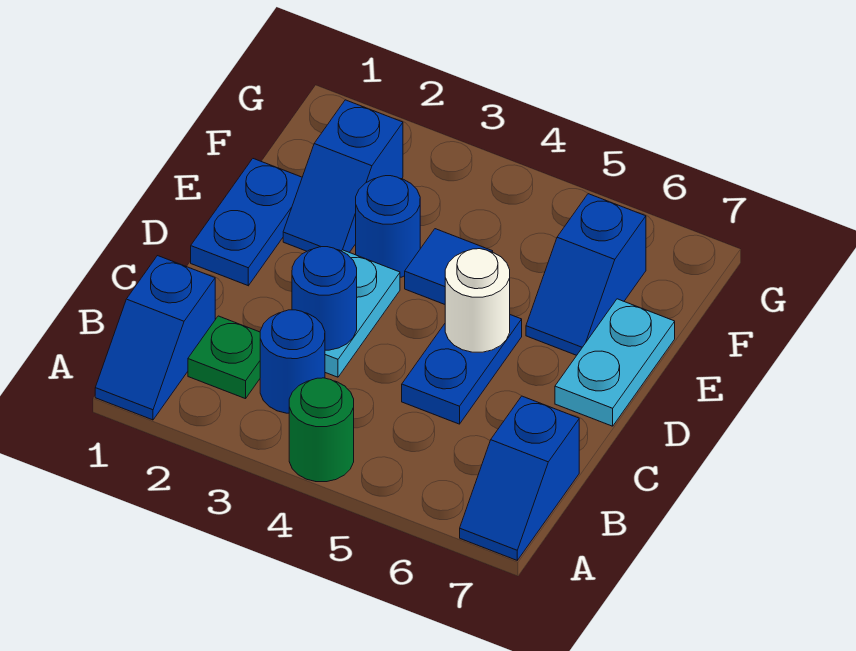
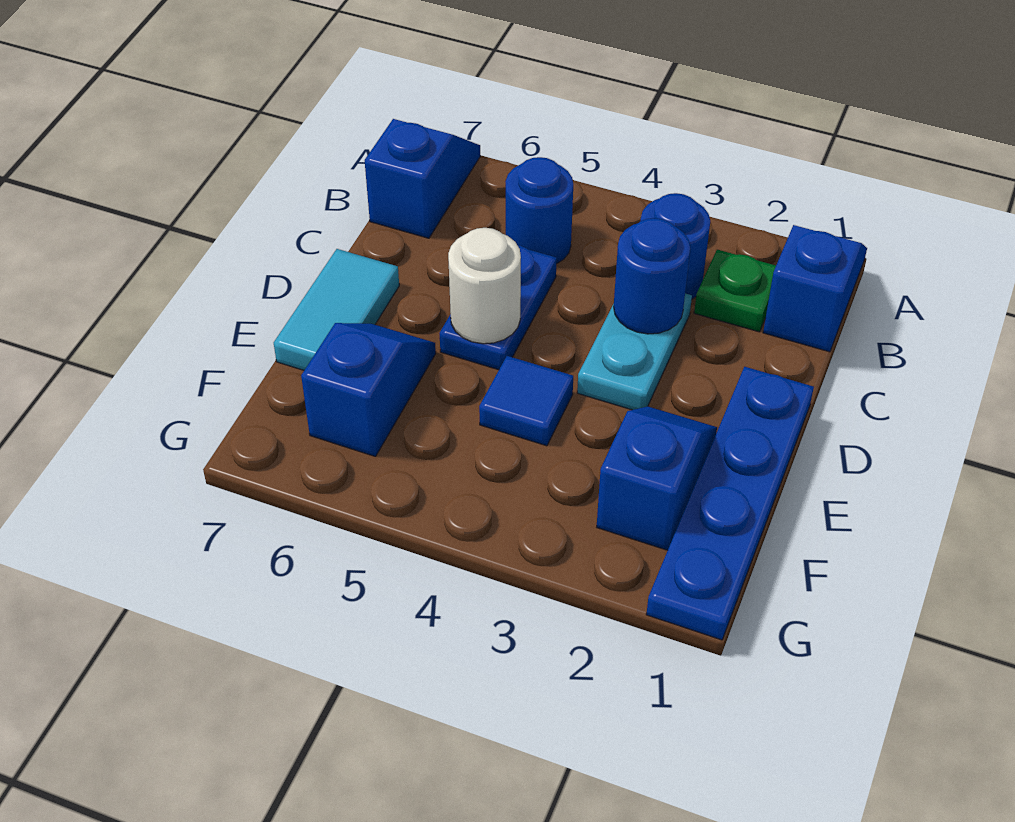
green round brick A4 level 1 -> none
blue plate D1:E1 level 1 -> blue plate D1:G1 level 1
cyan plate D7:E7 level 1 -> cyan tile D7:E7 level 1
blue round brick E3 level 1 -> blue round brick B5 level 1

